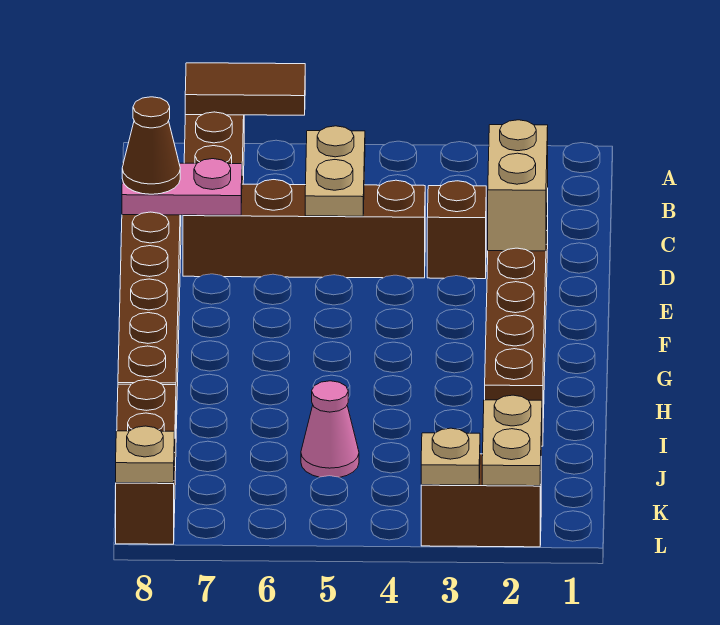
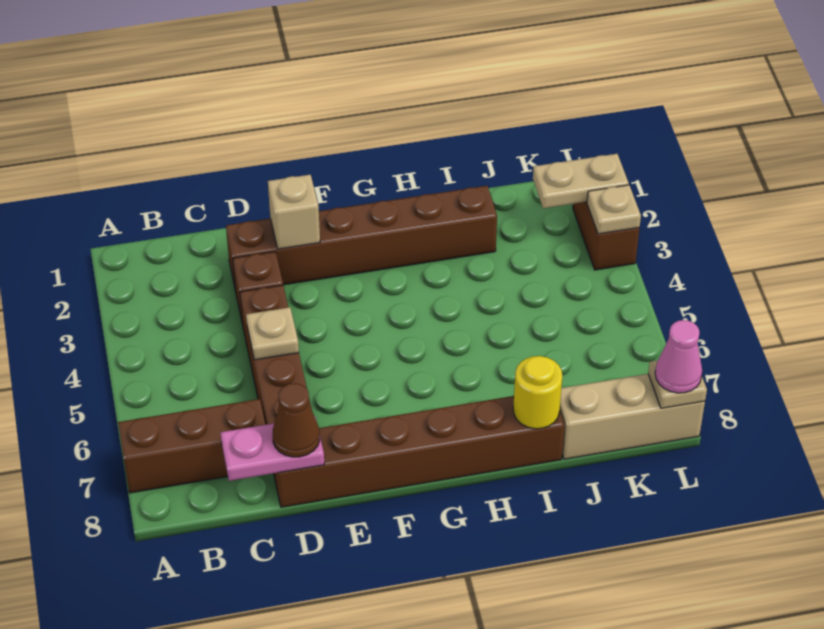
brown tile A6:A7 level 2 -> none
tan plate C5:D5 level 2 -> tan plate D5 level 2
tan brick D2:E2 level 2 -> tan brick E2 level 2
pink plate D7:D8 level 2 -> pink plate C8:D8 level 2
none -> yellow round brick I8 level 2
pink cone J5 level 1 -> pink cone L8 level 3
brown brick J8:L8 level 1 -> tan brick J8:L8 level 1

